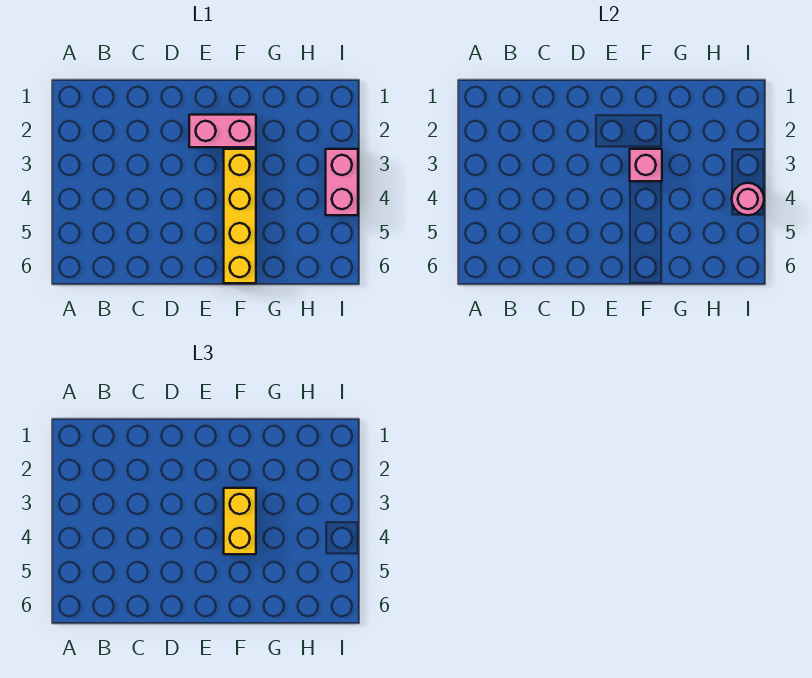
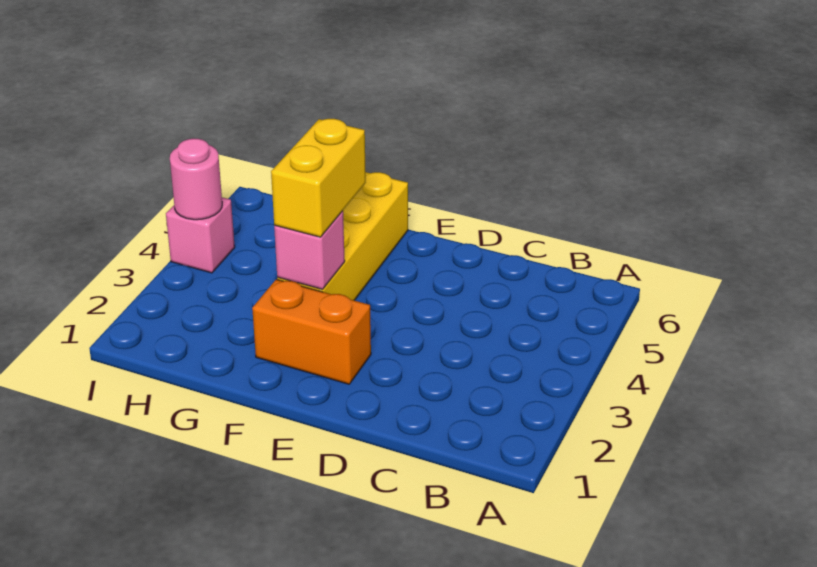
pink brick E2:F2 level 1 -> orange brick E2:F2 level 1
pink brick I3:I4 level 1 -> pink brick I4 level 1

